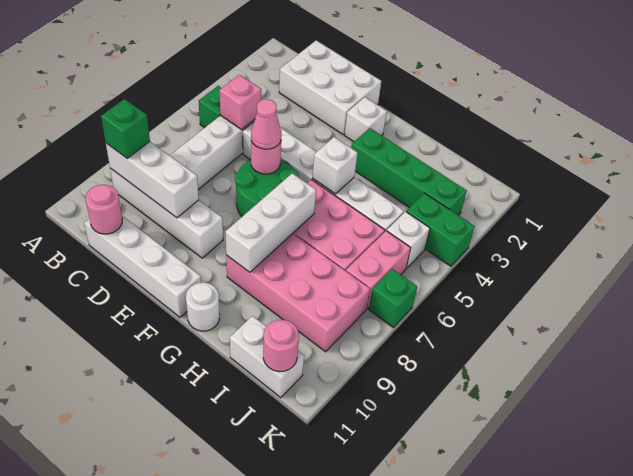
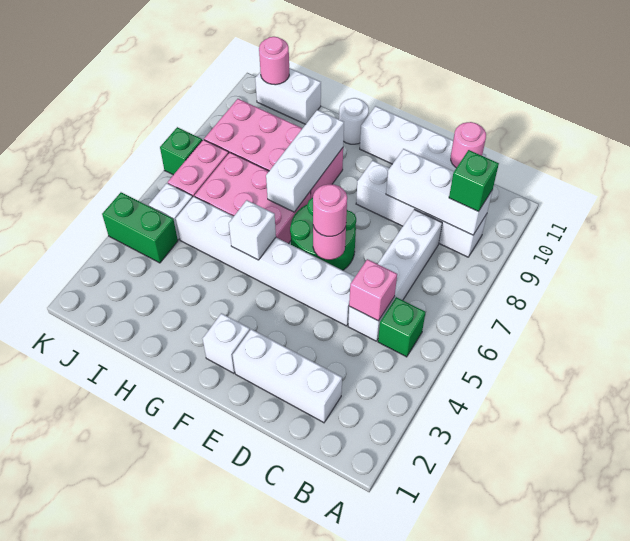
white brick C1:E2 level 1 -> white brick C2:E2 level 1
pink cone E6 level 3 -> pink round brick E6 level 3
green brick G3:J3 level 1 -> none

